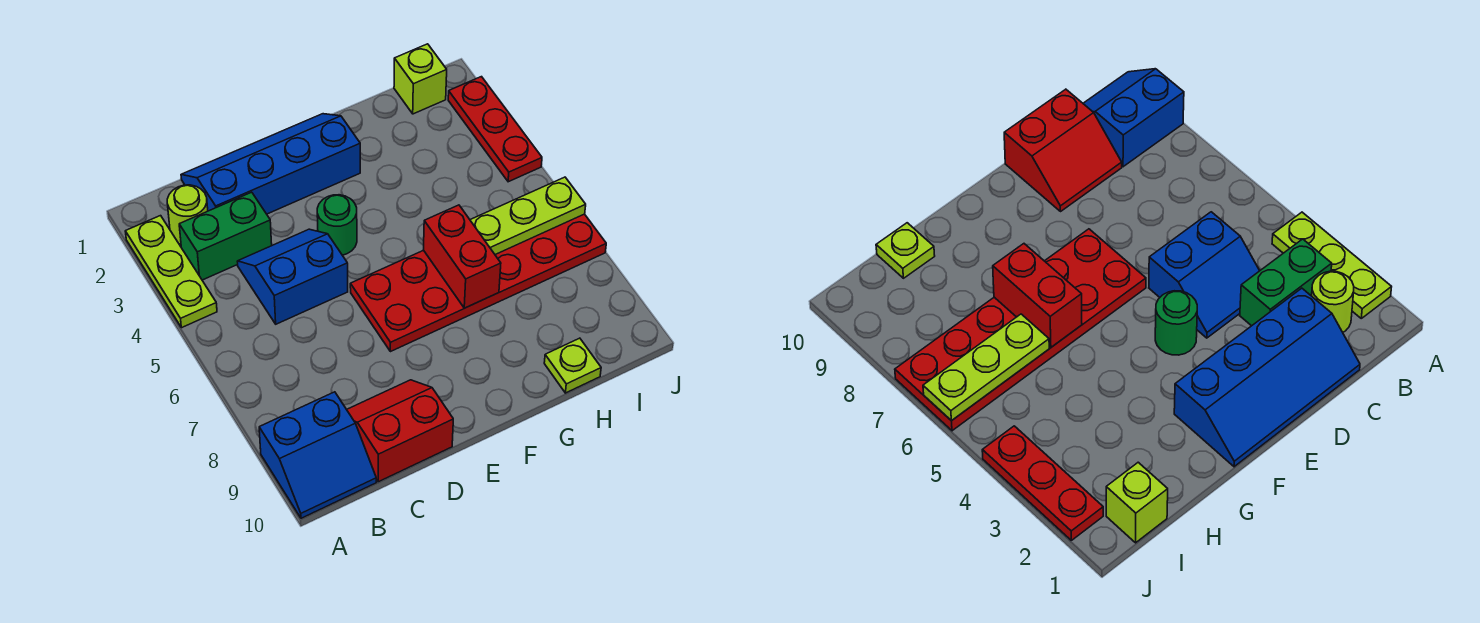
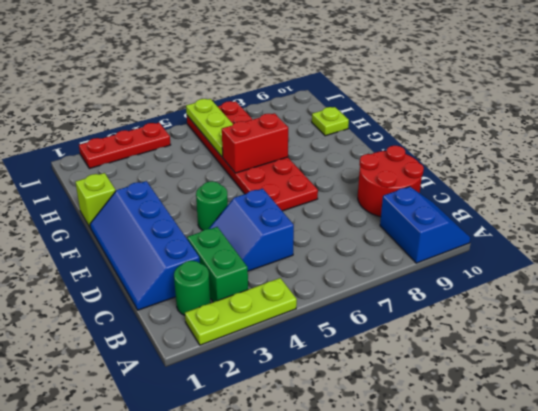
lime round brick B2 level 1 -> green round brick B2 level 1
red slope C9:D10 level 1 top 10 -> red round brick C9:D10 level 1
lime brick I1 level 1 -> lime brick G1 level 1

